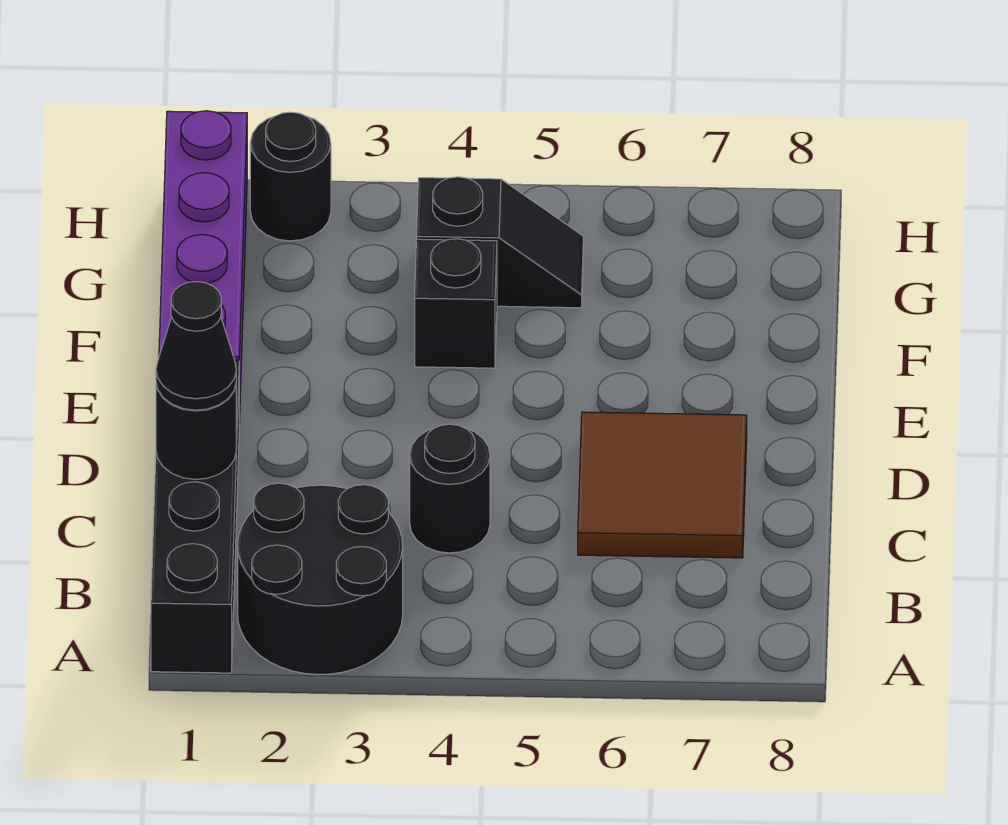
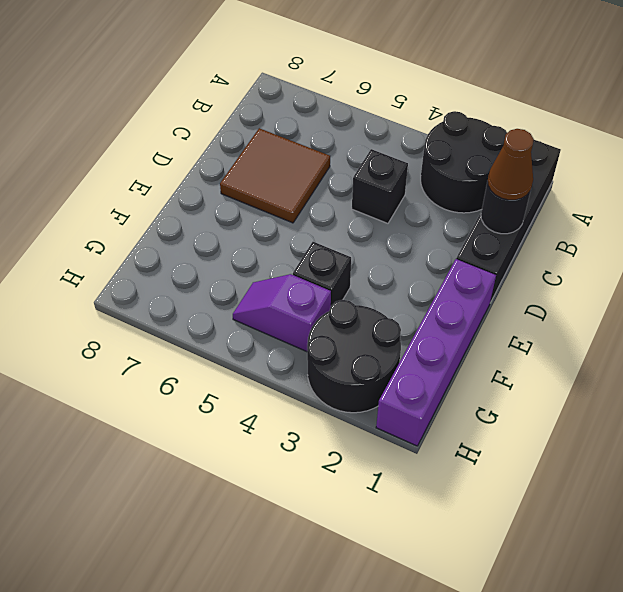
black cone C1 level 3 -> brown cone C1 level 3
black round brick C4 level 1 -> black brick C4 level 1
black slope G4:G5 level 1 top 4 -> purple slope G4:G5 level 1 top 4
black round brick H2 level 1 -> black round brick G2:H3 level 1

